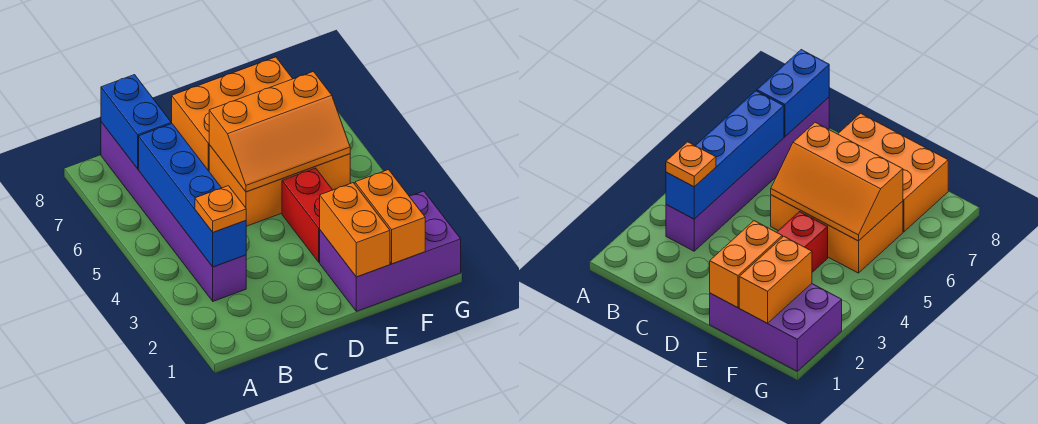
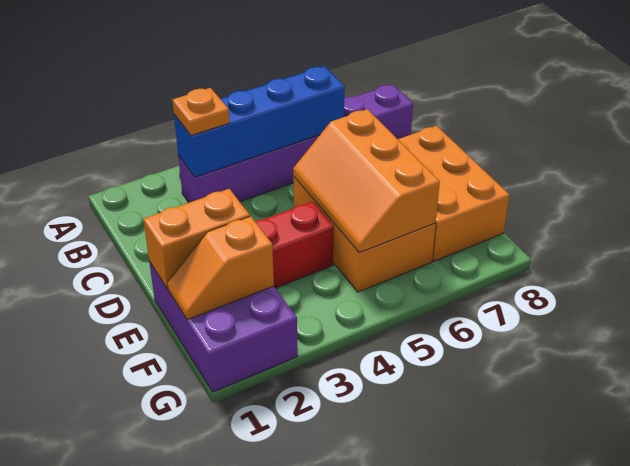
blue brick B7:B8 level 2 -> none
orange brick F1:F2 level 2 -> orange slope F1:F2 level 2 top 2

